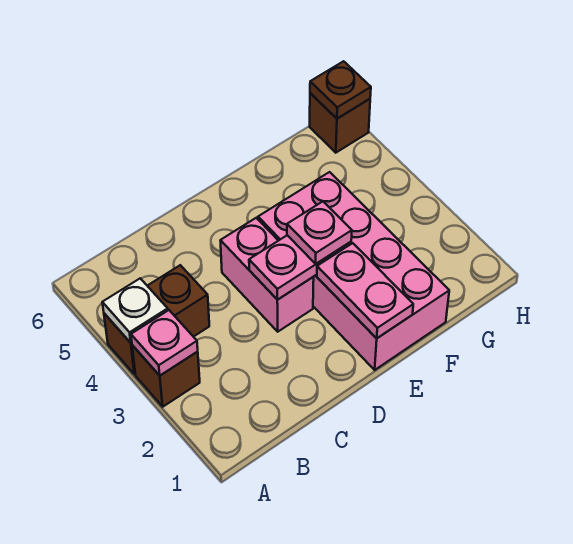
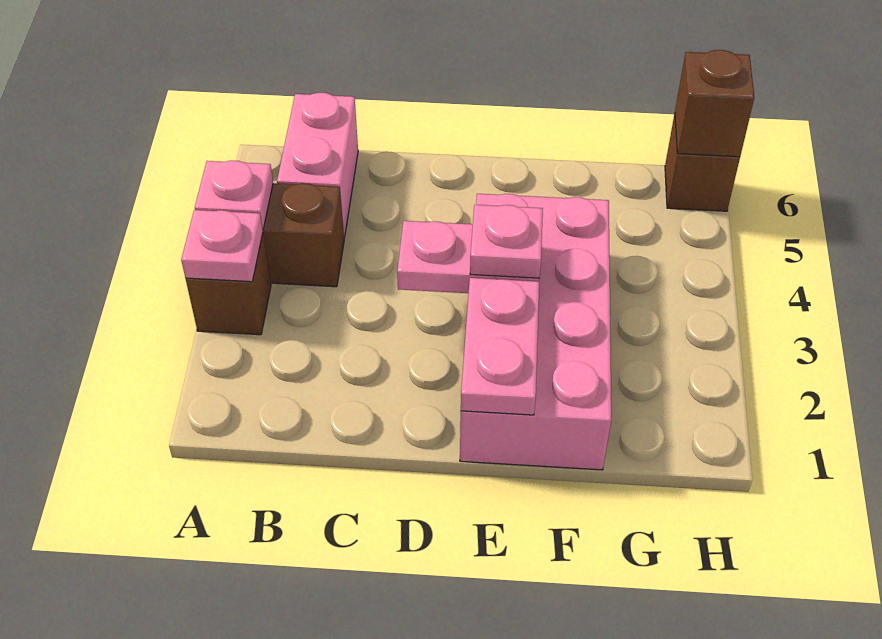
white plate A4 level 2 -> pink plate A4 level 2
pink brick D3:D4 level 1 -> pink brick B5:B6 level 1
brown plate H6 level 2 -> brown brick H6 level 2

